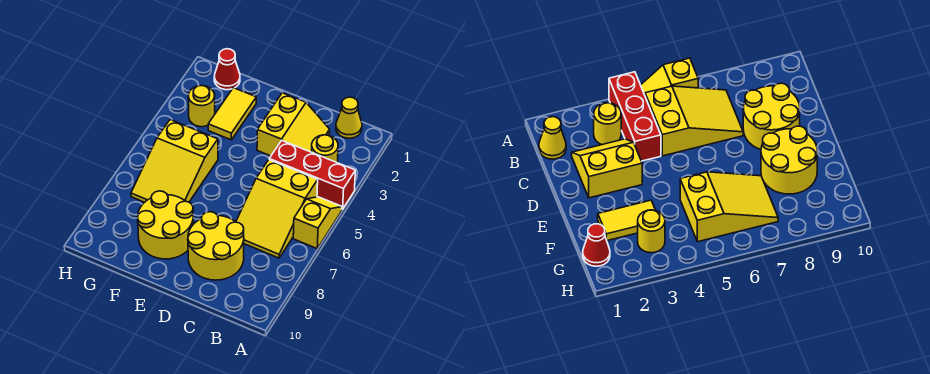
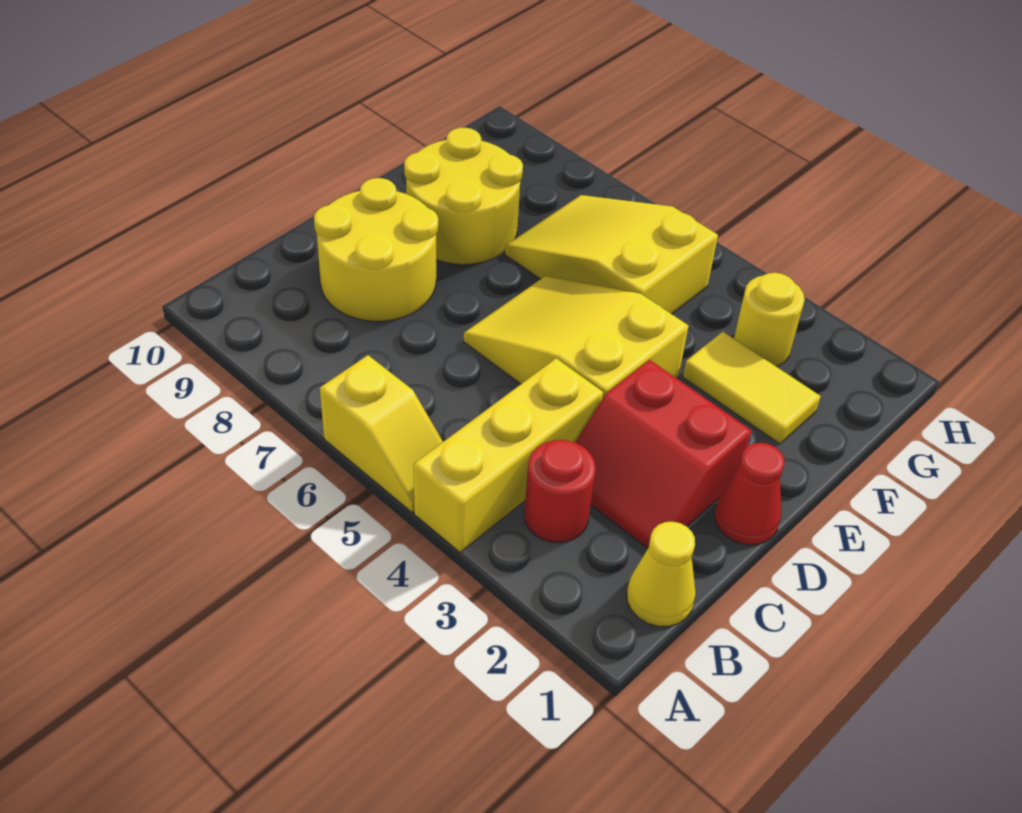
red brick A4:C4 level 1 -> yellow brick A4:C4 level 1
yellow round brick B3 level 1 -> red round brick B3 level 1
yellow slope B5:C7 level 1 top 5 -> yellow slope D4:E6 level 1 top 4
yellow slope C2:D3 level 1 top D -> red slope C2:D3 level 1 top D
red cone G1 level 1 -> red cone D1 level 1

